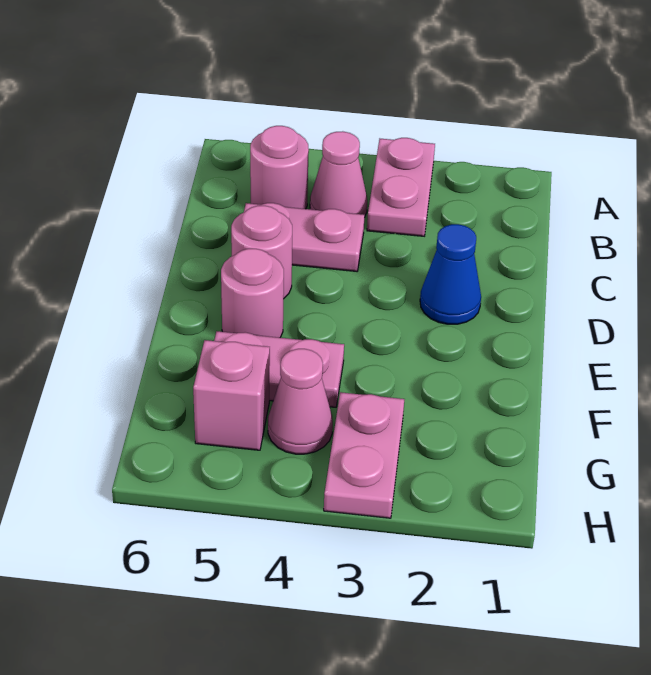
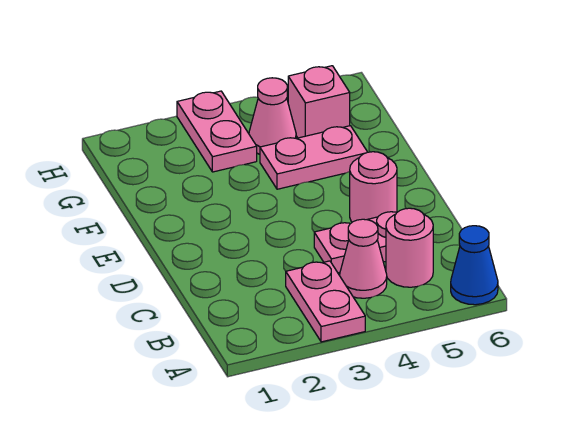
blue cone D2 level 1 -> blue cone A6 level 1
pink round brick E5 level 1 -> none

